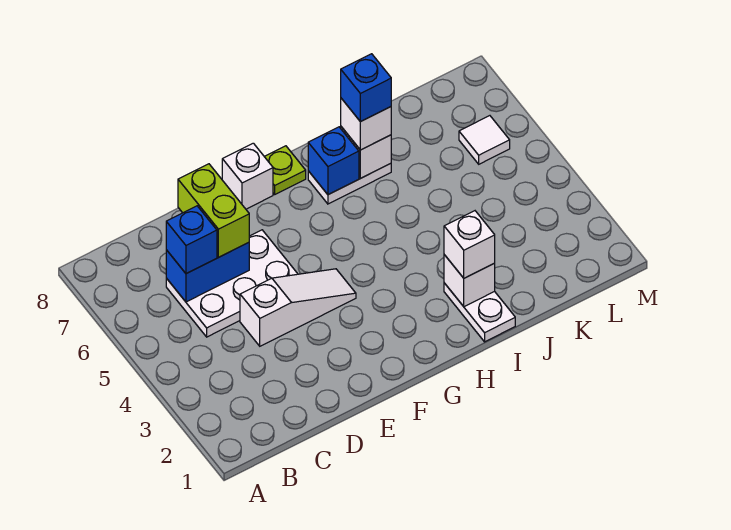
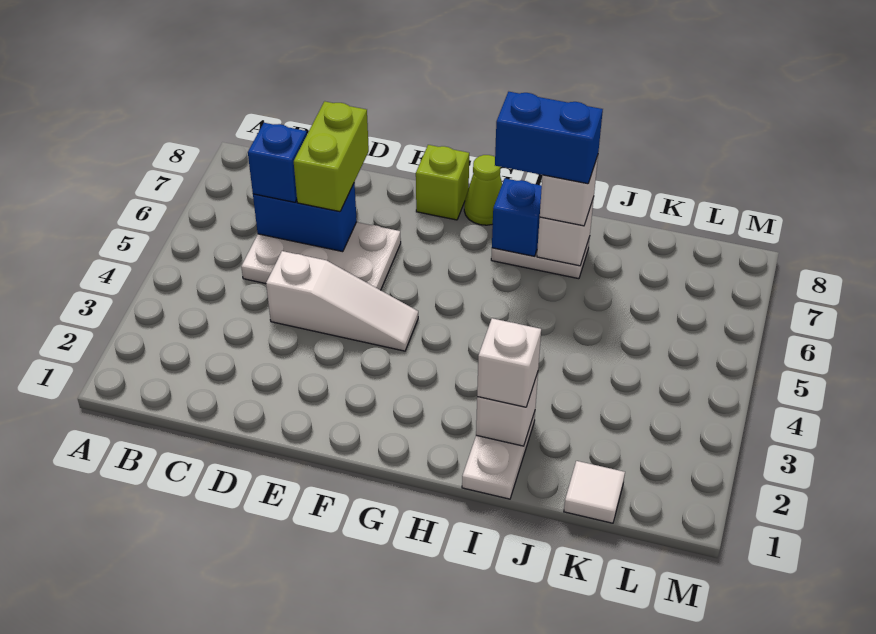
white brick F8 level 1 -> lime brick F8 level 1
lime plate G8 level 1 -> lime cone G8 level 1
blue brick I7 level 4 -> blue brick H7:I7 level 4
white tile L6 level 1 -> white tile K1 level 1

